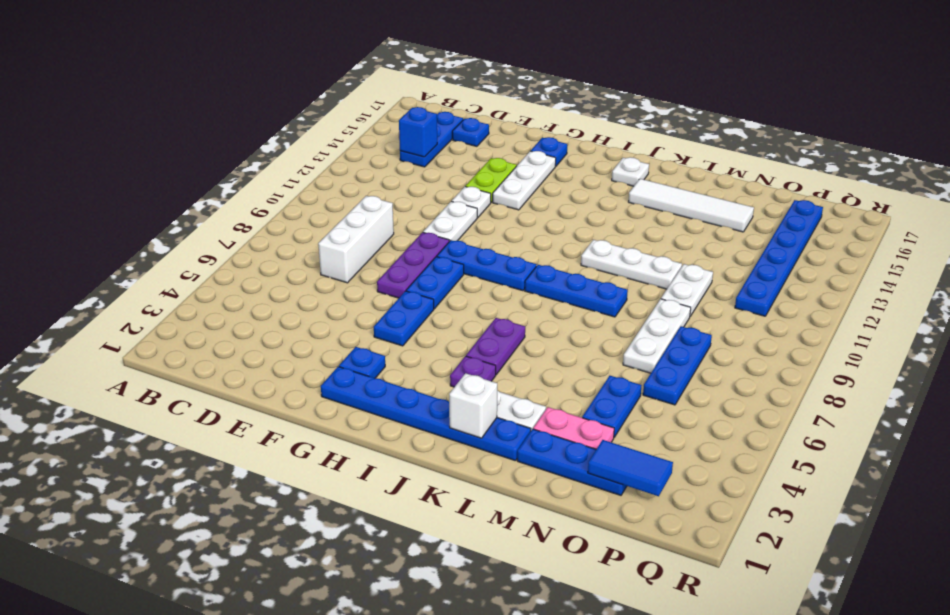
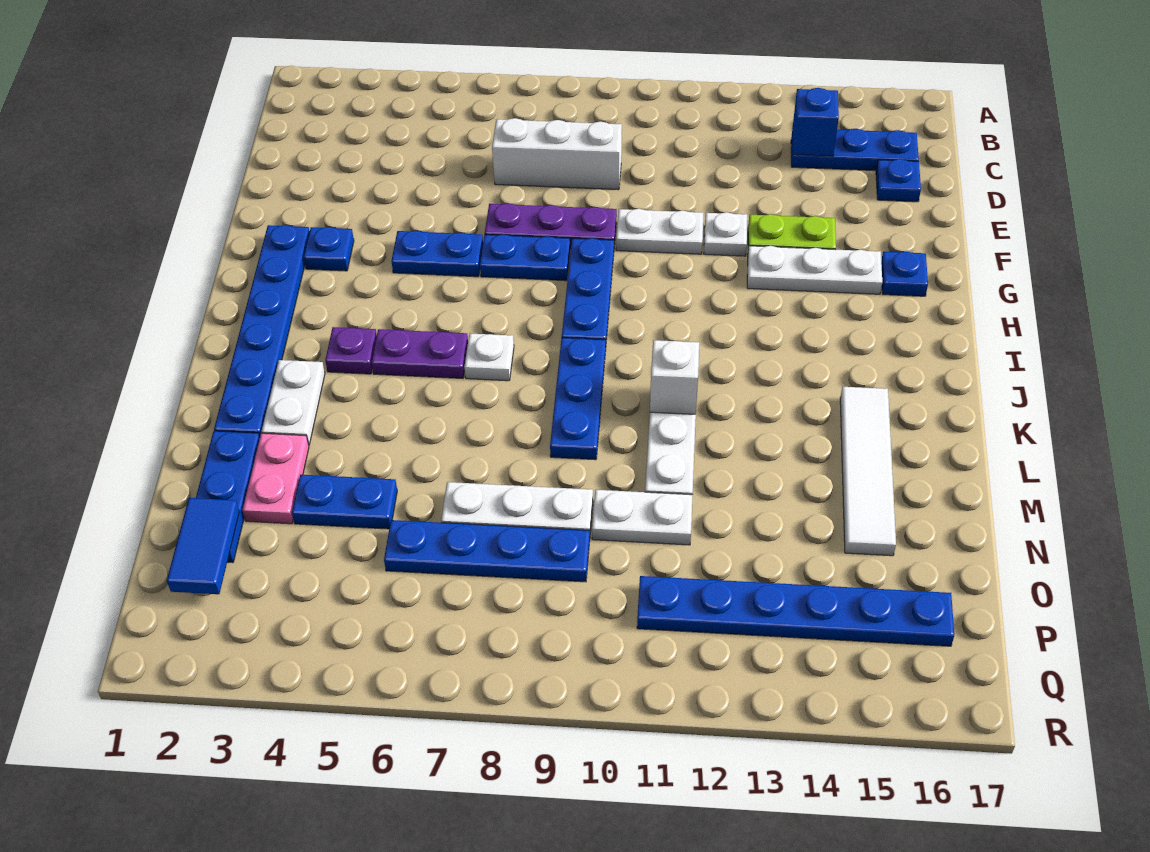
white plate J16 level 1 -> white plate J7 level 1
white brick K2 level 2 -> white brick K11 level 2
blue plate O6:O8 level 1 -> blue plate O6:O9 level 1

